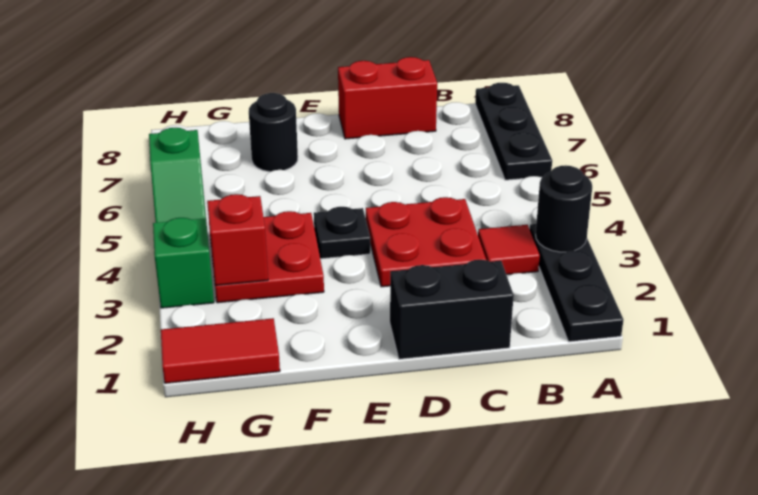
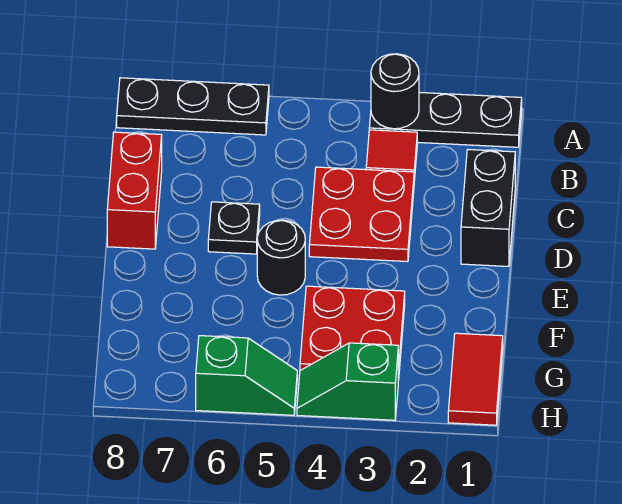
black plate E4 level 1 -> black plate D6 level 1
black round brick F7 level 1 -> black round brick E5 level 1
red brick G3 level 2 -> none

